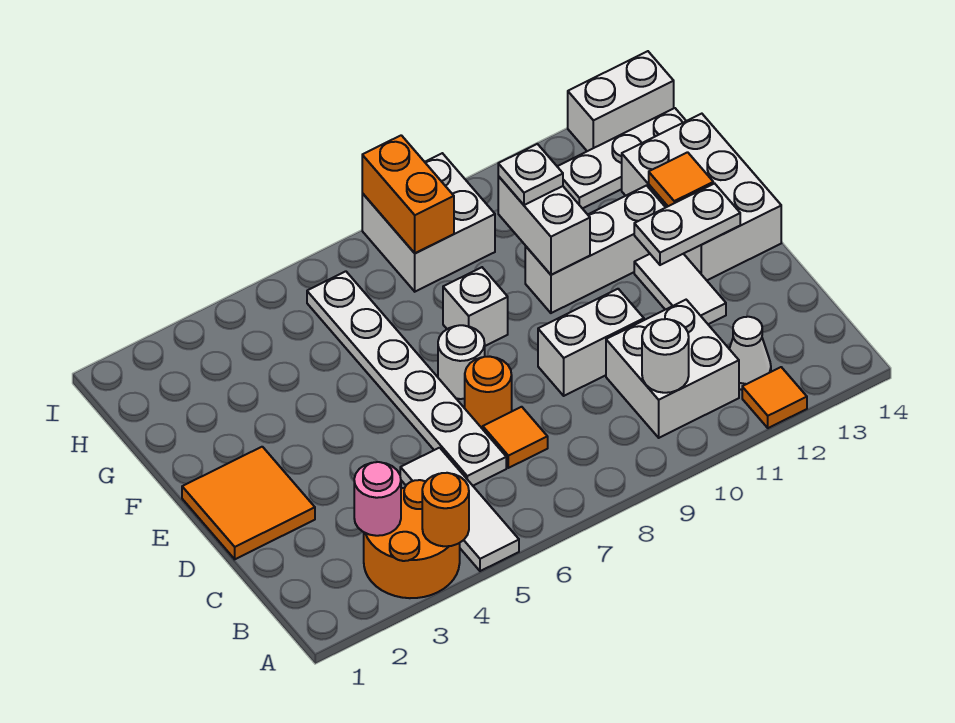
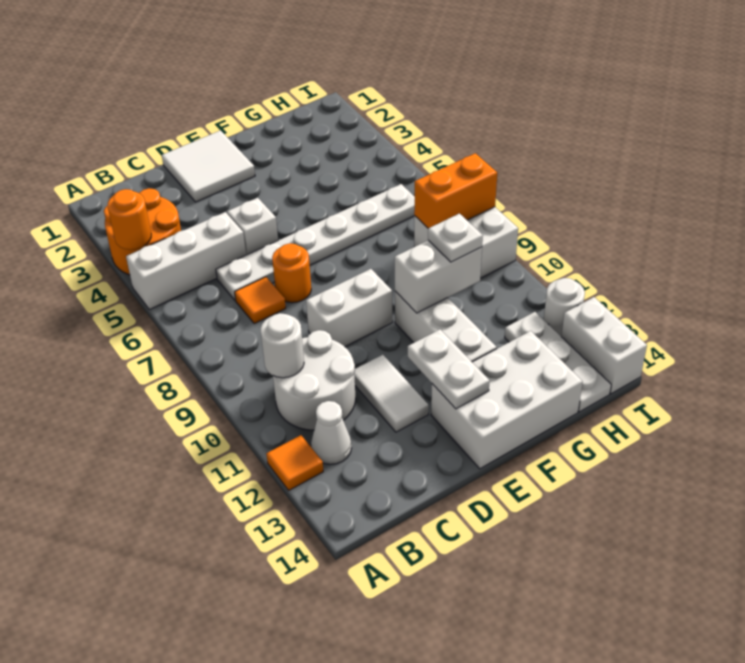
white tile A5:C5 level 1 -> white brick A5:C5 level 1
pink round brick B3 level 2 -> none
white brick B10:C11 level 1 -> white round brick B10:C11 level 1
orange tile D1:E2 level 1 -> white tile D1:E2 level 1
white brick D9:D10 level 1 -> white brick D9:E9 level 1
white tile D12:E12 level 1 -> white tile D11:D12 level 1
white round brick E7 level 1 -> white round brick I12 level 1
white brick F8 level 1 -> white brick D5 level 1
orange tile F13 level 2 -> none

